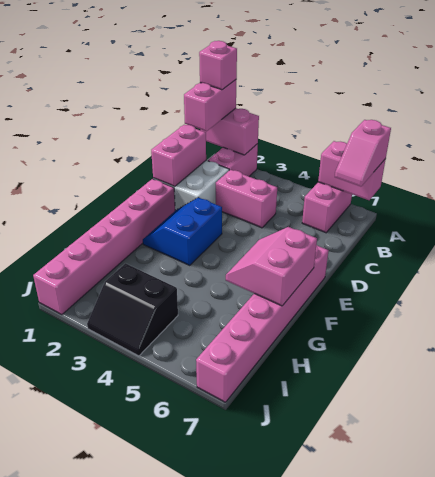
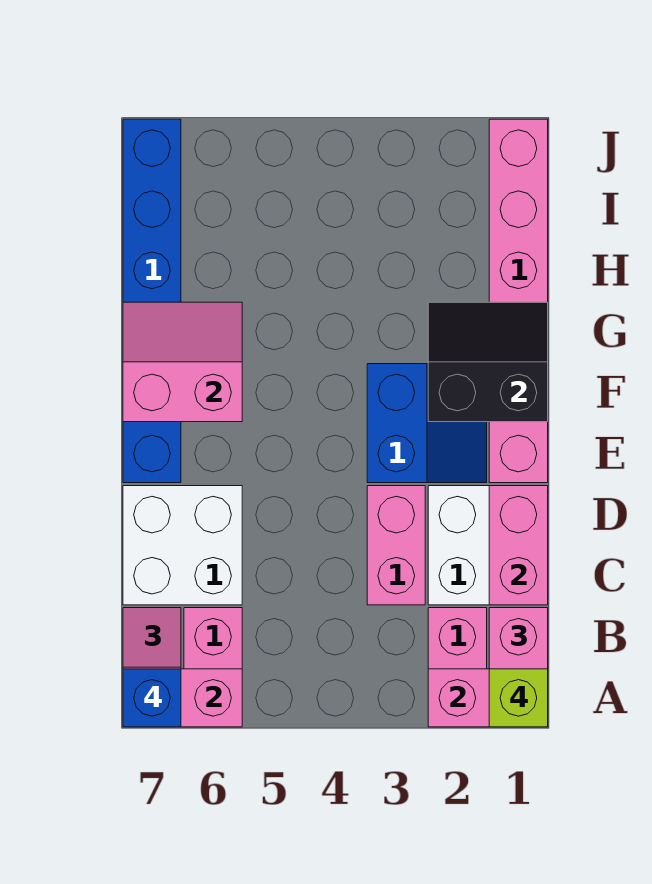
pink brick A1 level 4 -> lime brick A1 level 4
none -> blue brick A7 level 4
pink brick C3:C4 level 1 -> pink brick C3:D3 level 1
none -> white brick C6:D7 level 1
pink brick E7:J7 level 1 -> blue brick E7:J7 level 1
pink slope F6:G7 level 2 top 7 -> pink slope F6:G7 level 2 top F
black slope I3:J4 level 1 top I -> black slope F1:G2 level 2 top F

